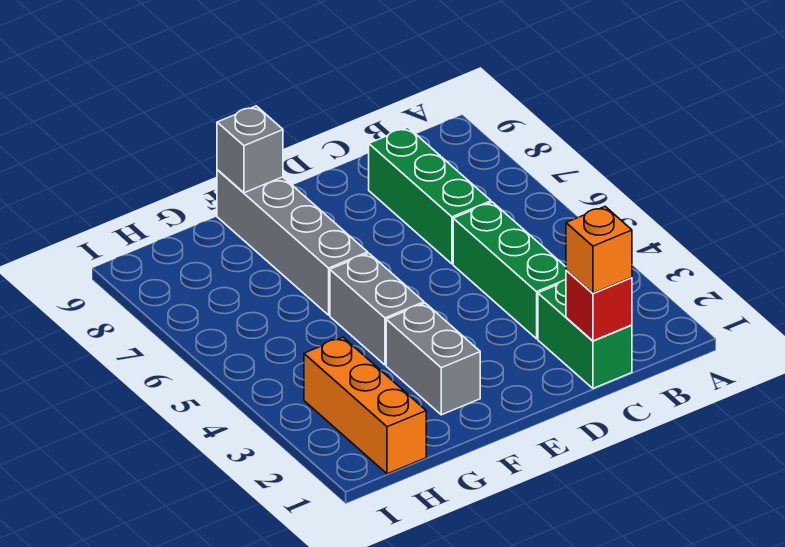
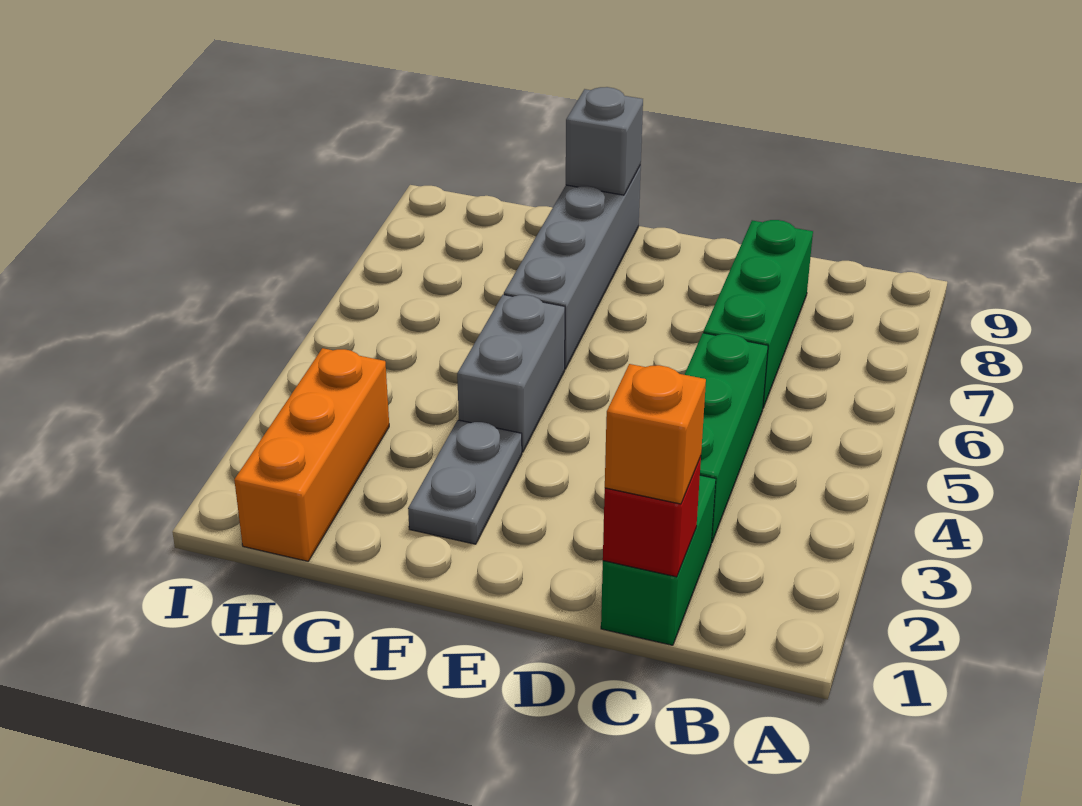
grey brick F2:F3 level 1 -> grey plate F2:F3 level 1

